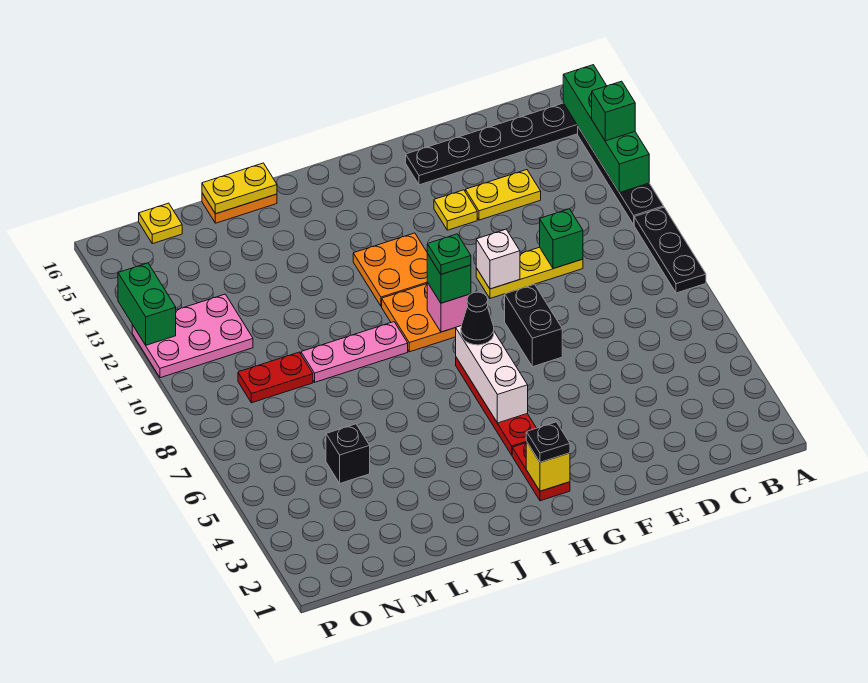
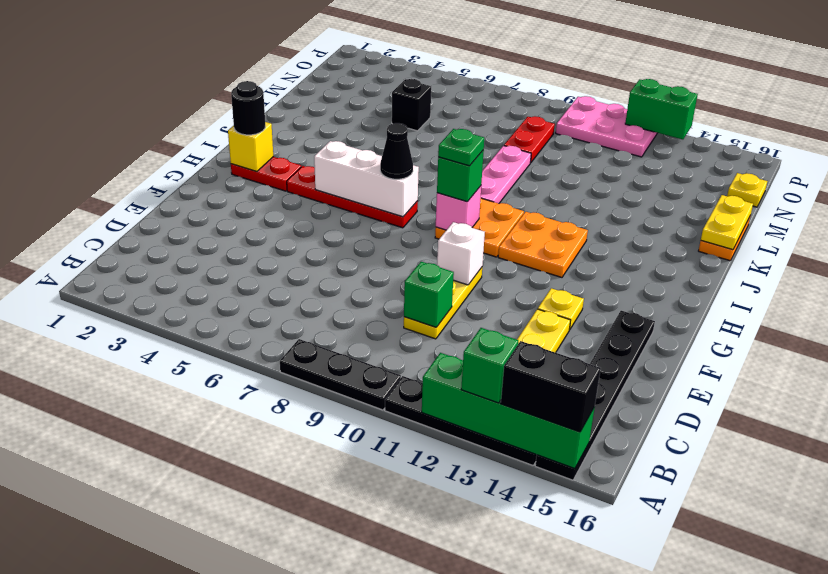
black brick F7:F8 level 1 -> black brick A14:A15 level 3
black plate H2 level 3 -> black round brick H2 level 3
pink plate N11:P12 level 1 -> pink plate O10:P12 level 1

